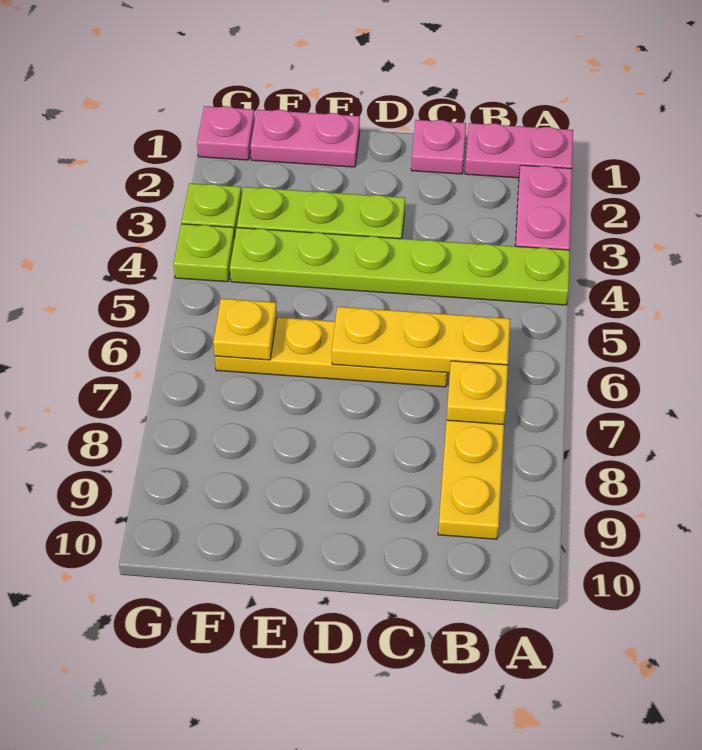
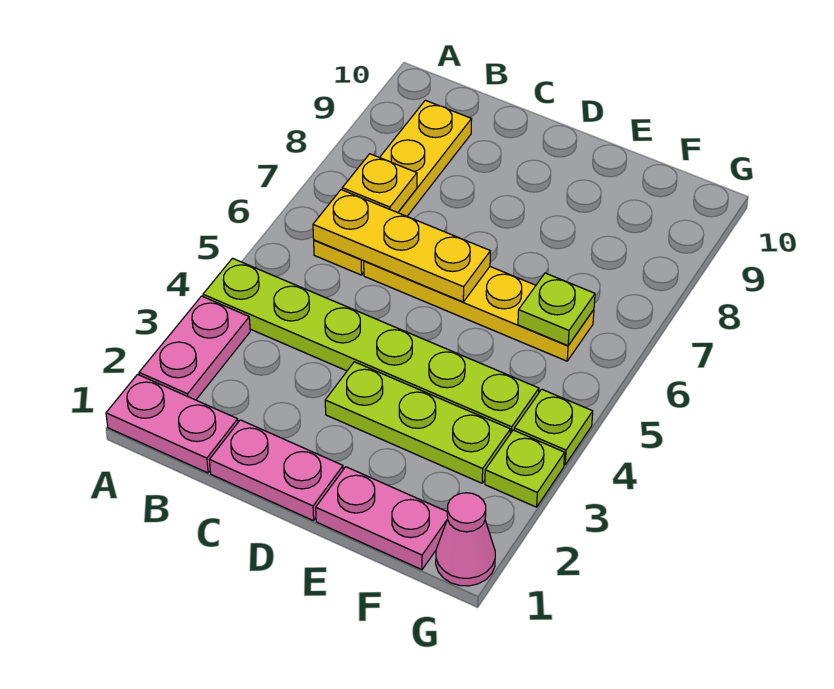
pink plate C1 level 1 -> pink plate C1:D1 level 1
yellow plate F6 level 2 -> lime plate F6 level 2
pink plate G1 level 1 -> pink cone G1 level 1

